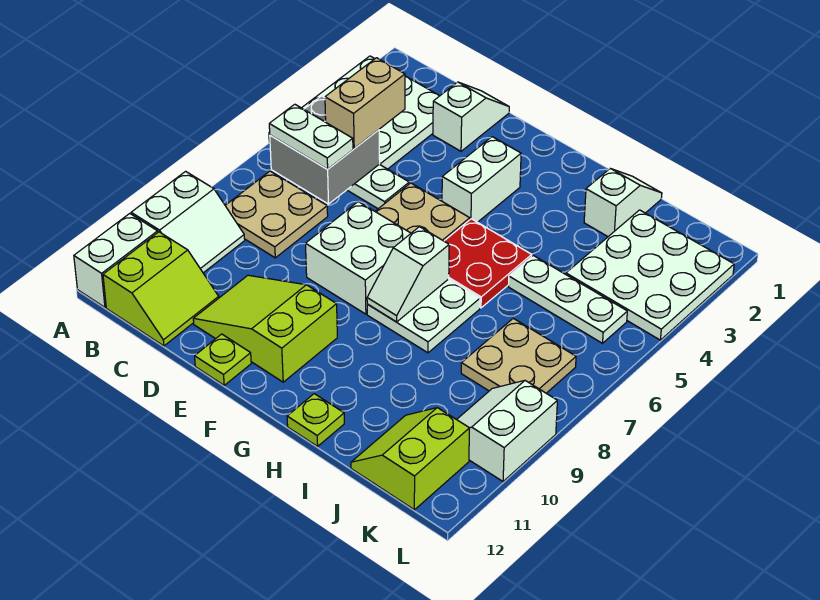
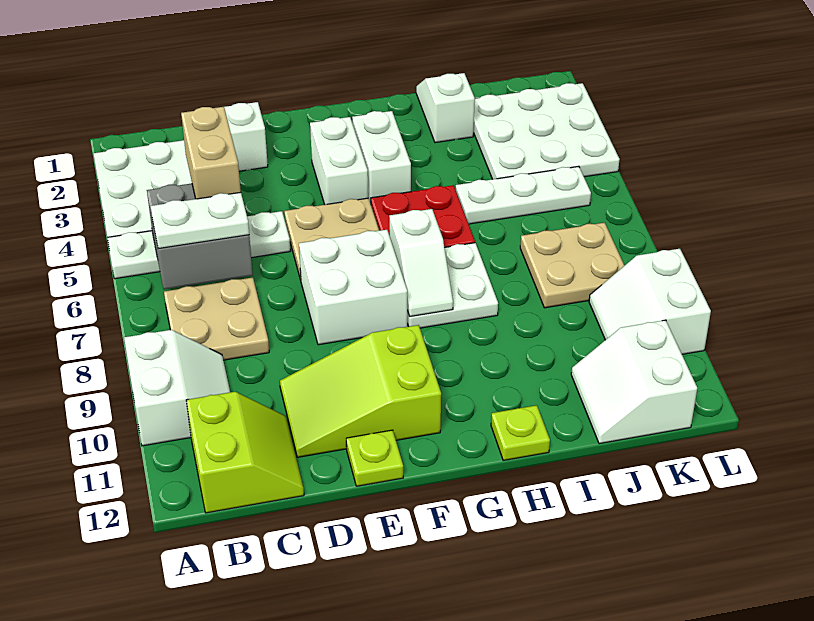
white brick A11:A12 level 1 -> white brick G3:G4 level 1
lime slope J11:K12 level 1 top K -> white slope J11:K12 level 1 top K

